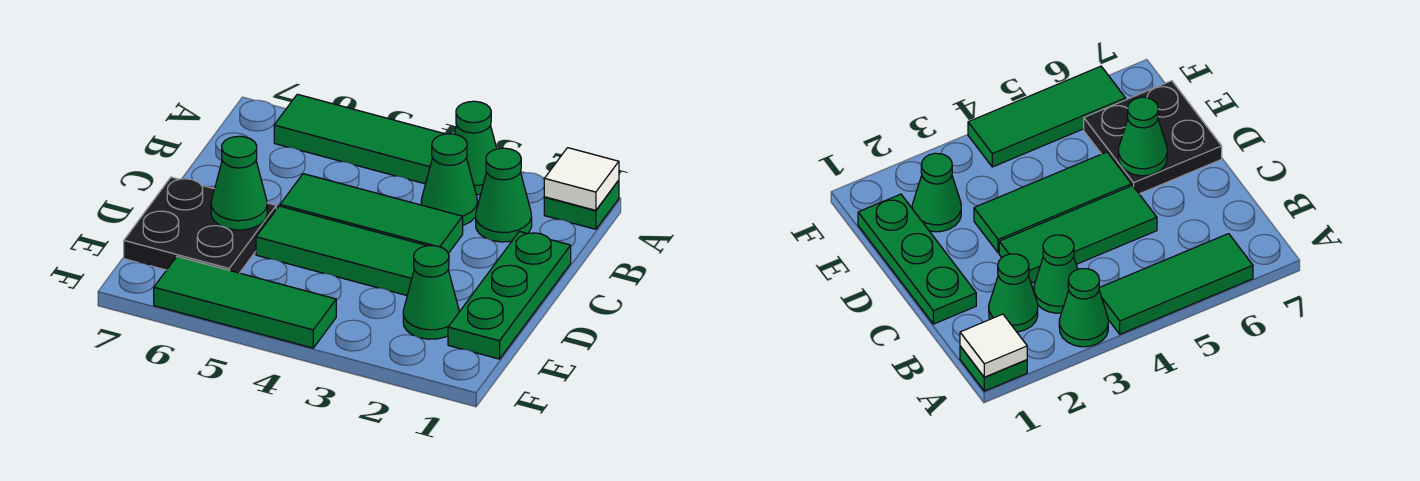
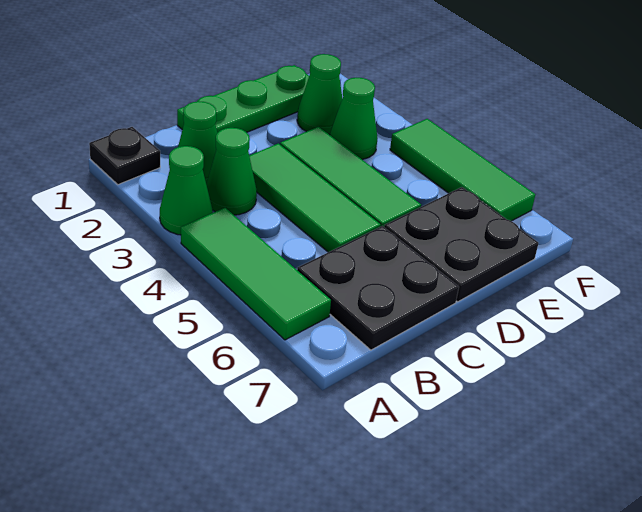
green plate A1 level 1 -> black plate A1 level 1
white tile A1 level 2 -> none
none -> black plate B6:C7 level 1
green cone D6 level 2 -> green cone E3 level 1

